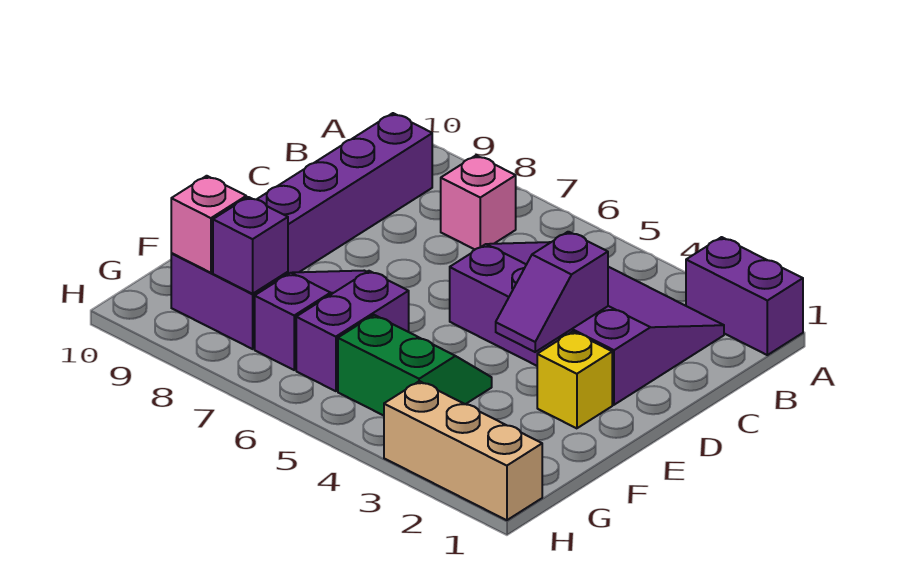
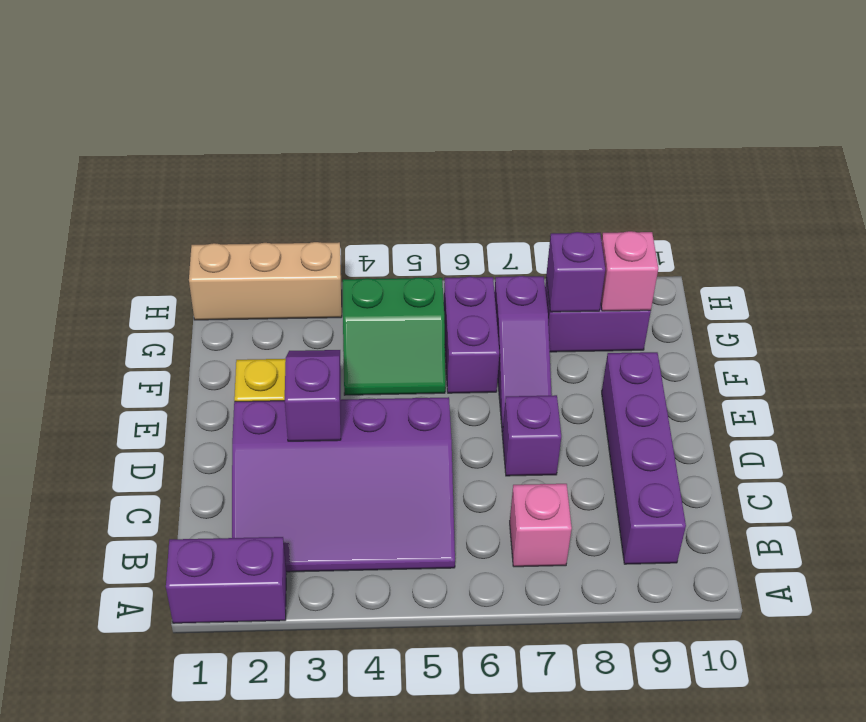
none -> purple brick D7 level 1

